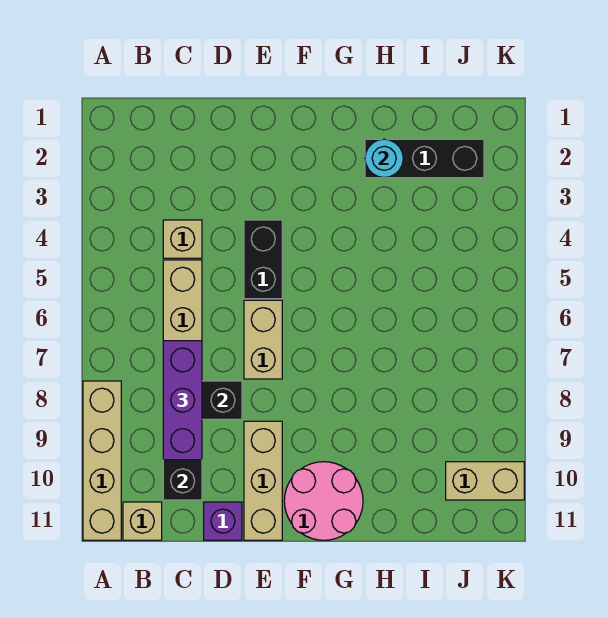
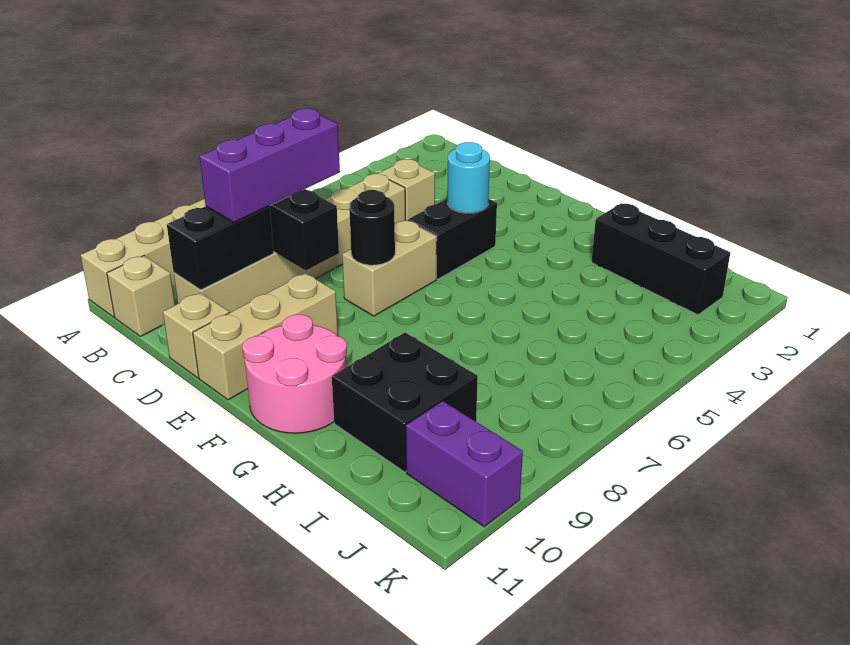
purple brick D11 level 1 -> tan brick D11 level 1
none -> black round brick E7 level 2
cyan round brick H2 level 2 -> cyan round brick E4 level 2
none -> black brick H9:I10 level 1
tan brick J10:K10 level 1 -> purple brick J10:K10 level 1

